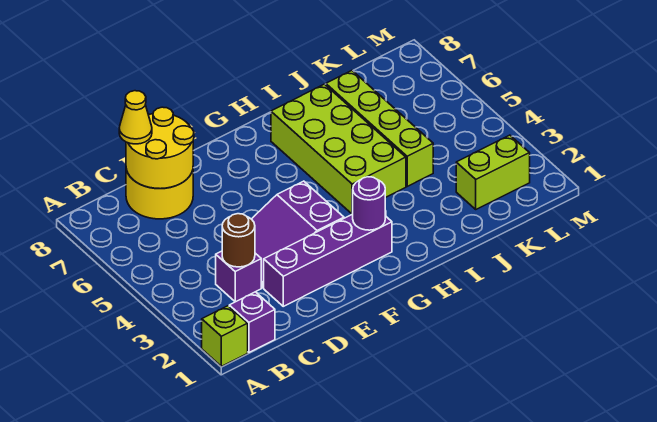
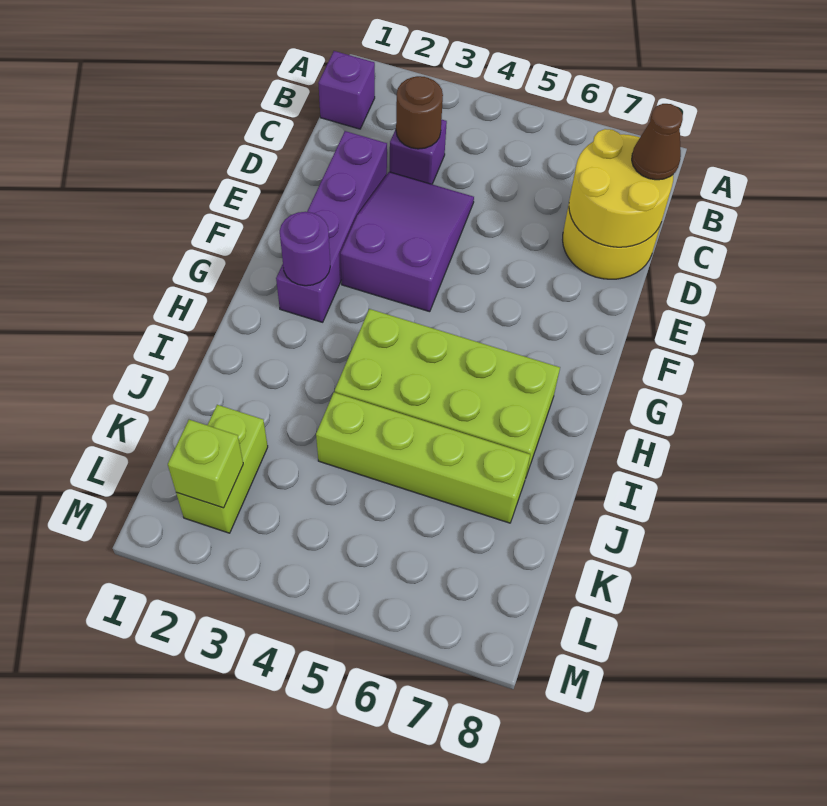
lime brick A1 level 1 -> lime brick L2 level 2
yellow cone C8 level 3 -> brown cone C8 level 3

